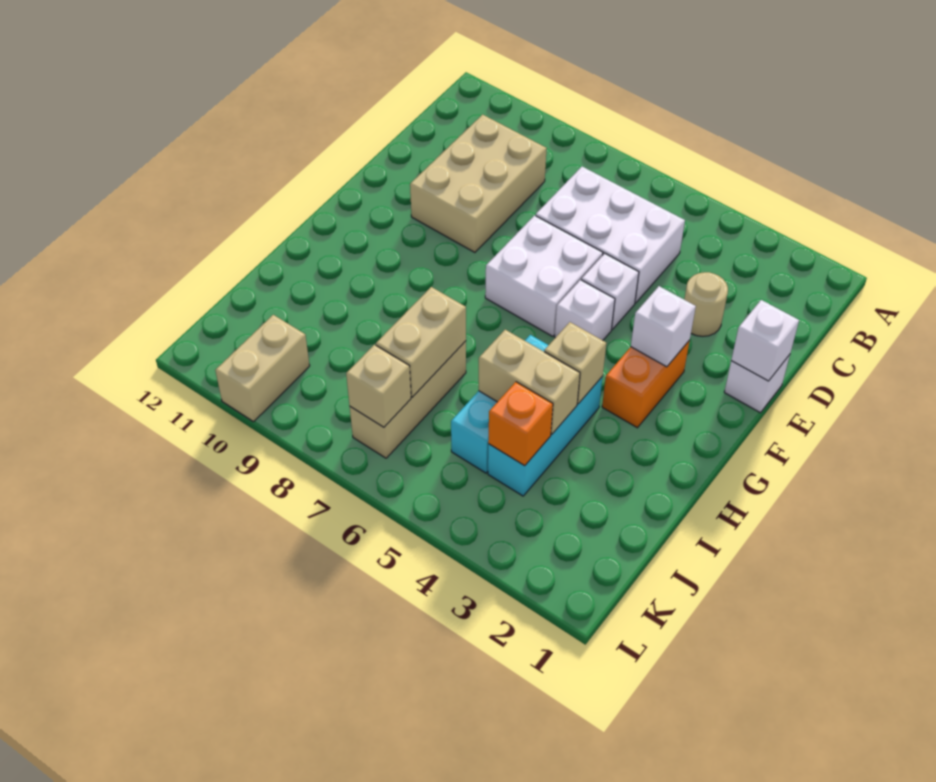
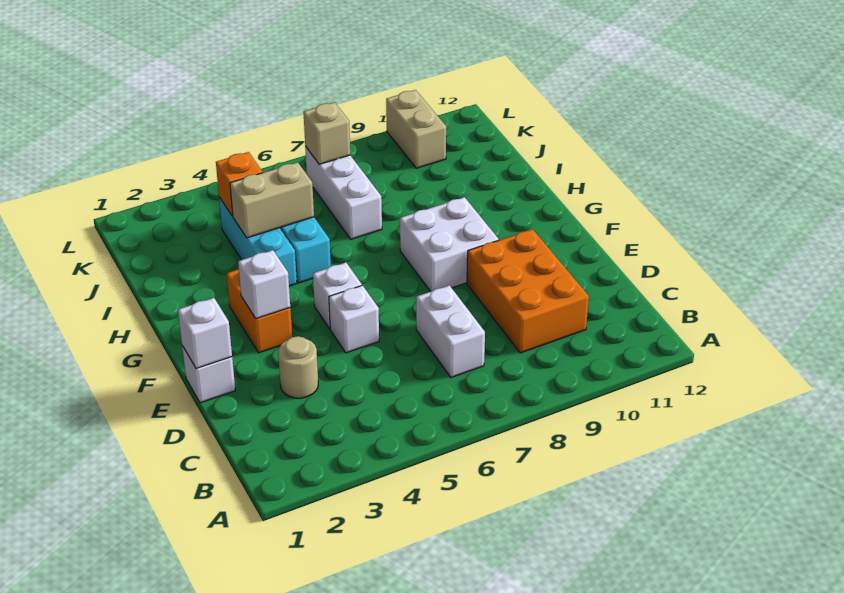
white brick C5:D7 level 1 -> white brick C7:D7 level 1
tan brick C9:E10 level 1 -> orange brick C9:E10 level 1
white brick E6:F7 level 1 -> white brick F8:G9 level 1
tan brick H4 level 2 -> none
tan brick I7:K7 level 1 -> white brick I7:K7 level 1
tan brick I7:J7 level 2 -> none

